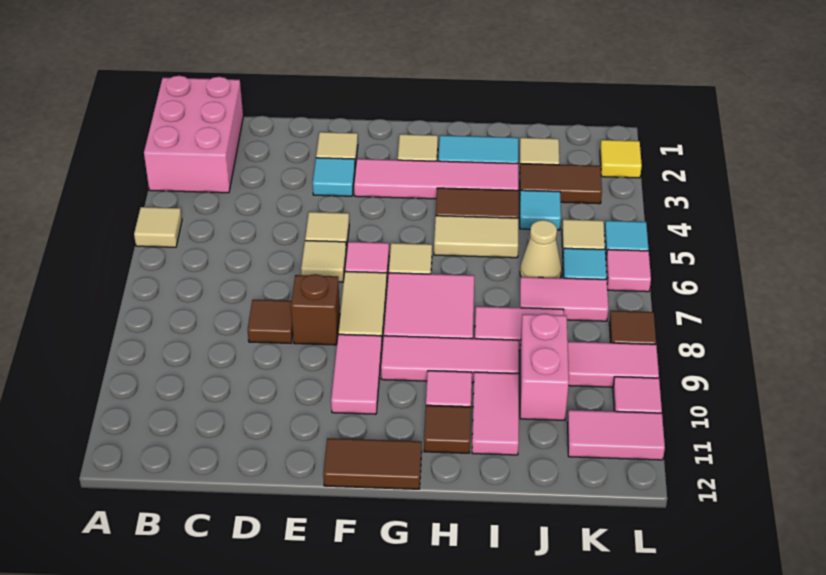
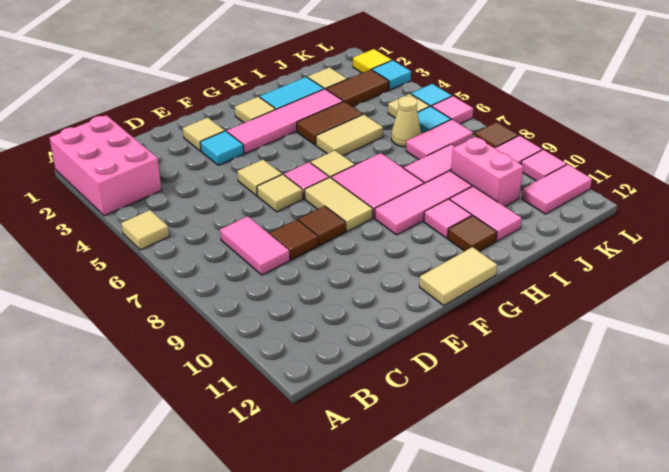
brown brick E8 level 1 -> brown tile E8 level 1
pink tile F9:F10 level 1 -> pink tile C7:C8 level 1
brown tile F12:G12 level 1 -> tan tile F12:G12 level 1
cyan tile J4 level 1 -> cyan tile L3 level 1

